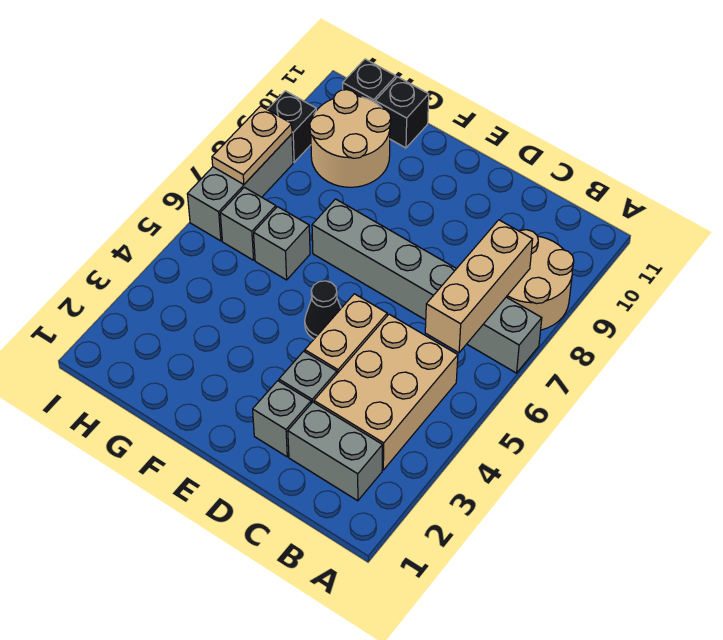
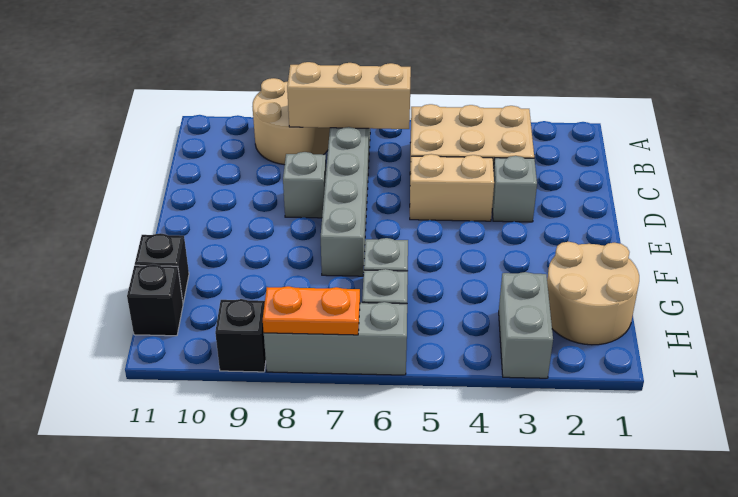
grey brick B2:C2 level 1 -> grey brick H3:I3 level 1
grey brick D2 level 1 -> grey brick D8 level 1
black cone E5 level 1 -> none
tan round brick G9:H10 level 1 -> tan round brick G1:H2 level 1
tan plate I7:I8 level 2 -> orange plate I7:I8 level 2

